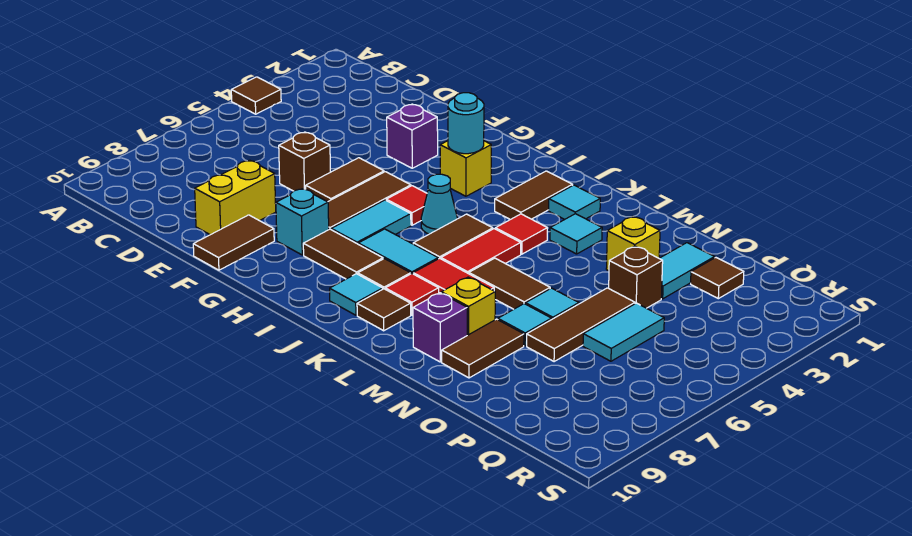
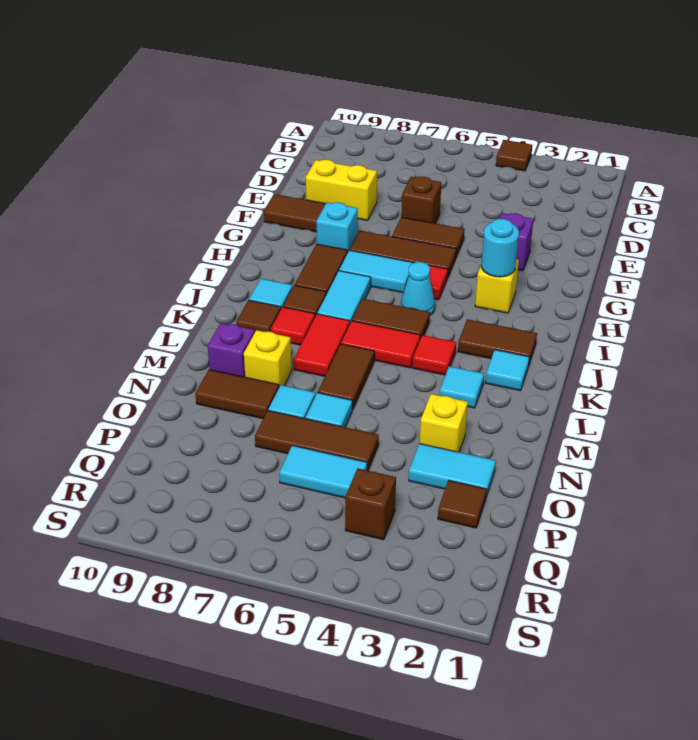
brown brick O4 level 1 -> brown brick Q4 level 1

